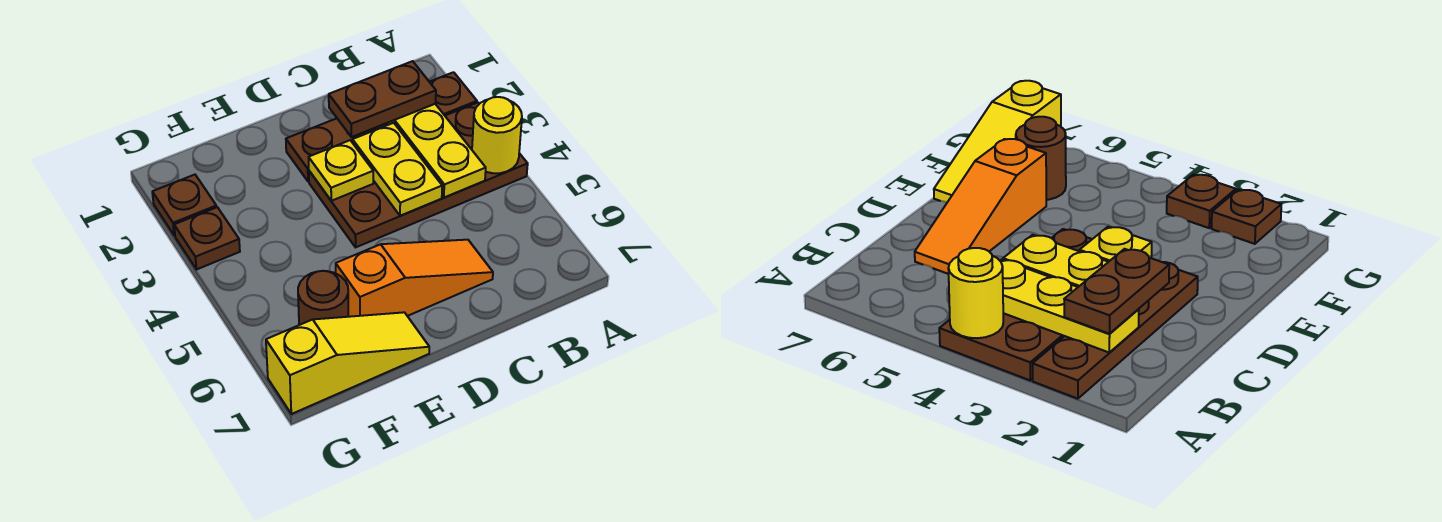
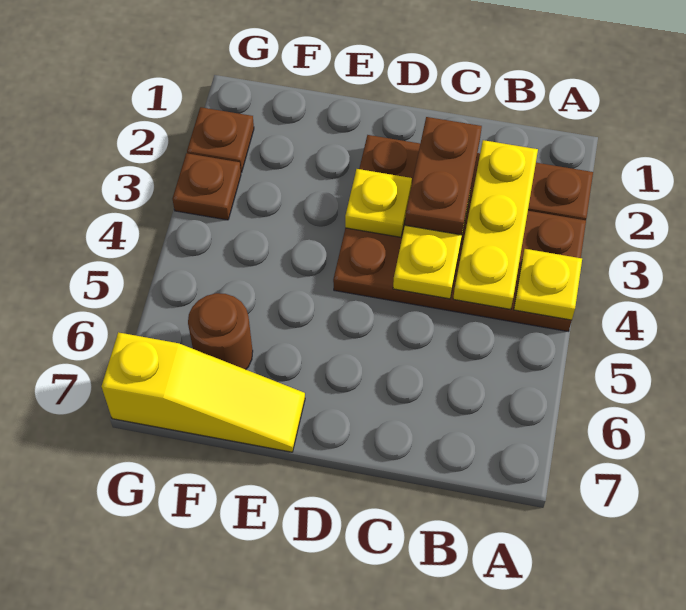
yellow round brick A4 level 2 -> yellow plate A4 level 2
brown plate B2:C2 level 3 -> brown plate C2:C3 level 3
orange slope C6:E6 level 1 top E -> none

